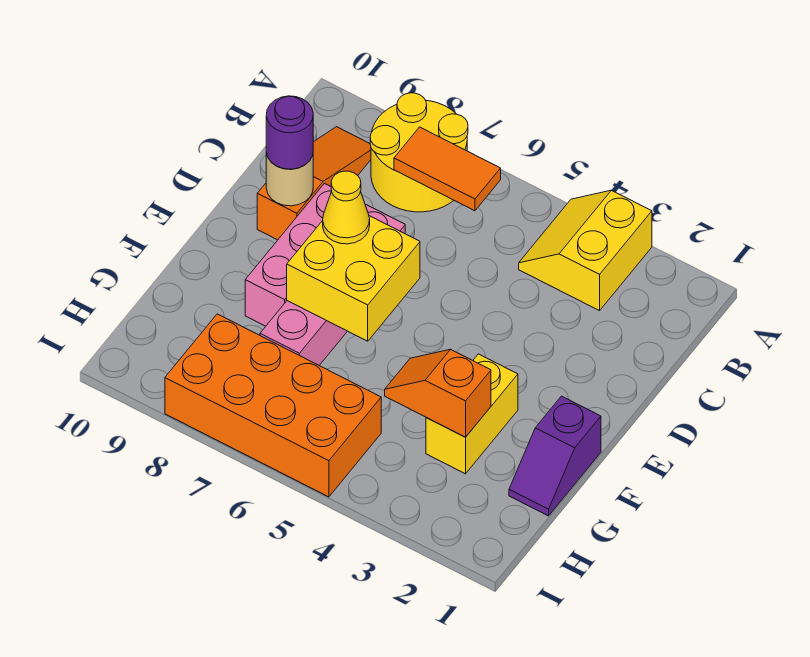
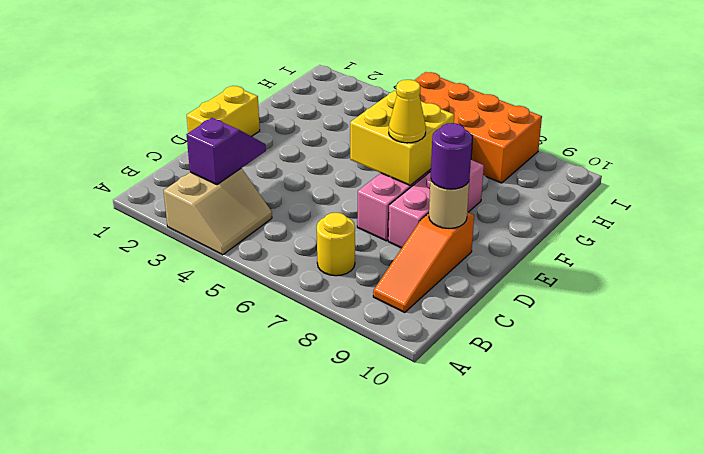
yellow slope A3:B4 level 1 top 3 -> tan slope A3:B4 level 1 top 3
yellow round brick A7:B8 level 1 -> yellow round brick B7 level 1
orange tile B6:B7 level 2 -> none
purple slope F1:G1 level 1 top F -> purple slope B3:C3 level 2 top B
yellow brick F3:G3 level 1 -> yellow brick D1:E1 level 1
orange slope G3:G4 level 2 top 3 -> none

